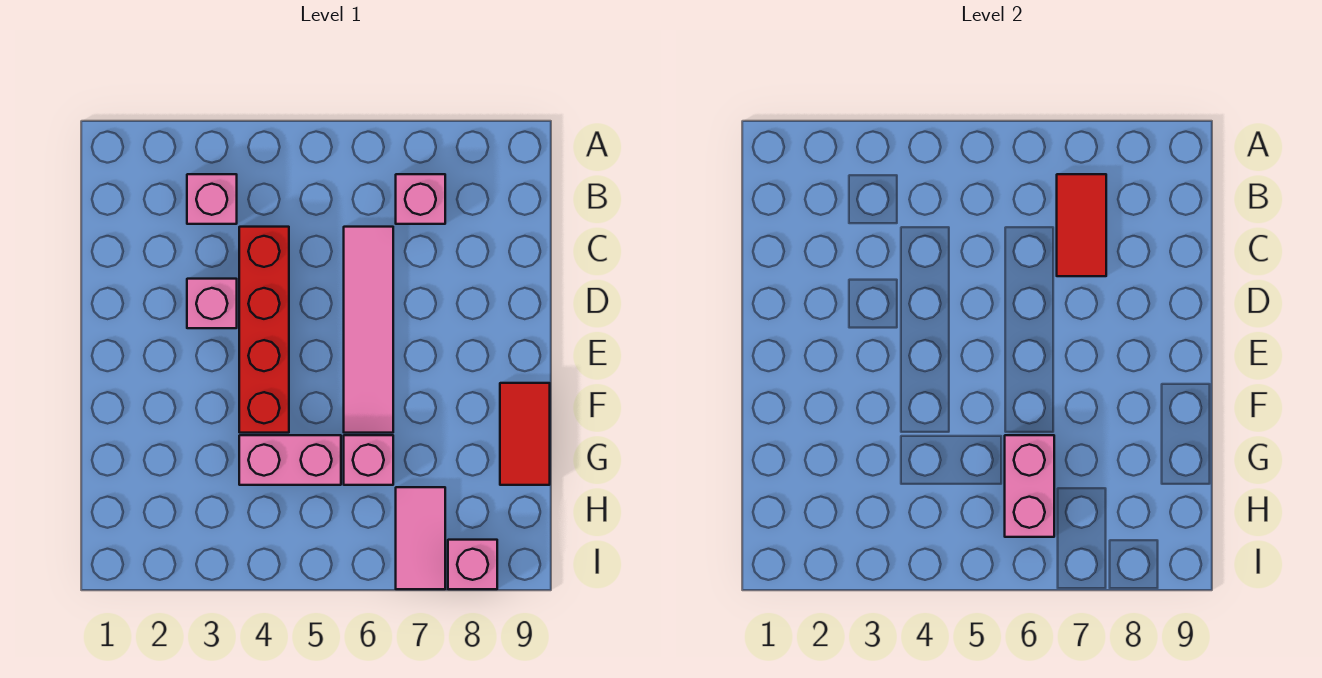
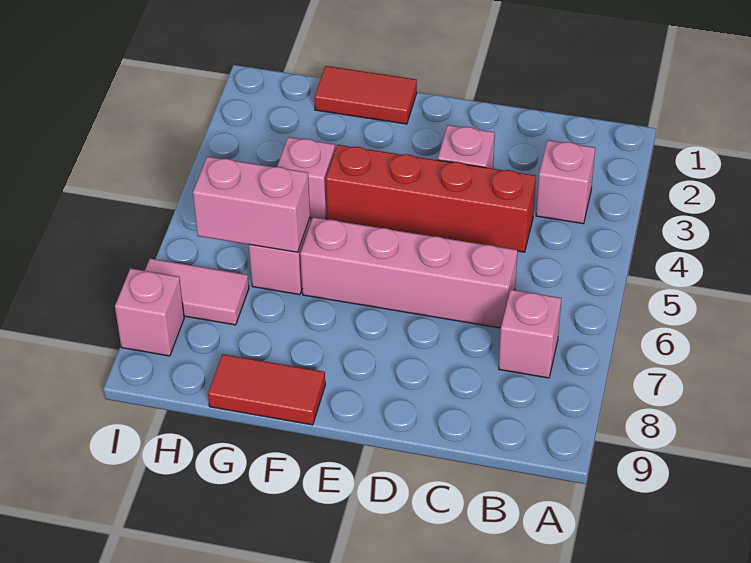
red tile B7:C7 level 2 -> red tile F1:G1 level 1
pink tile C6:F6 level 1 -> pink brick C6:F6 level 1
pink brick G4:G5 level 1 -> pink brick G4 level 1

